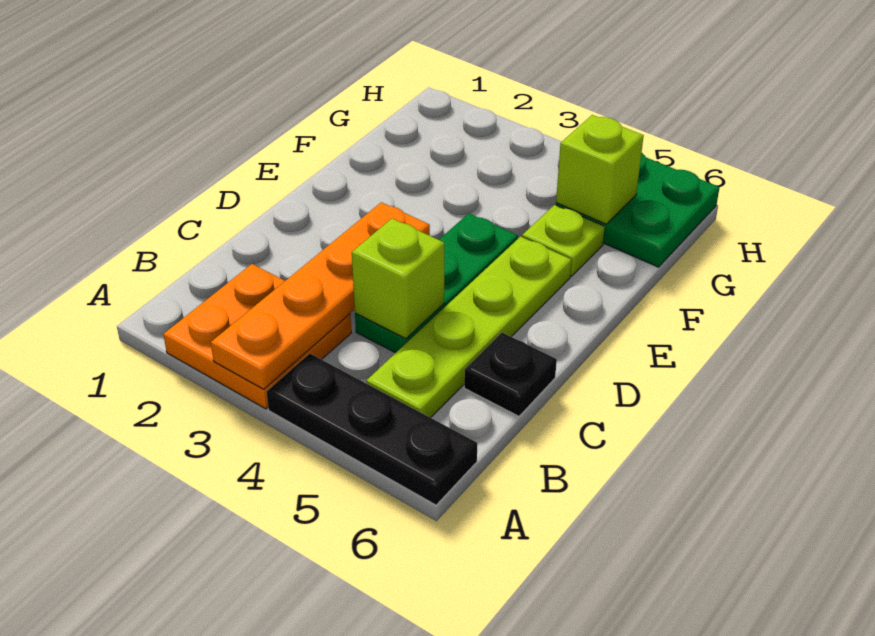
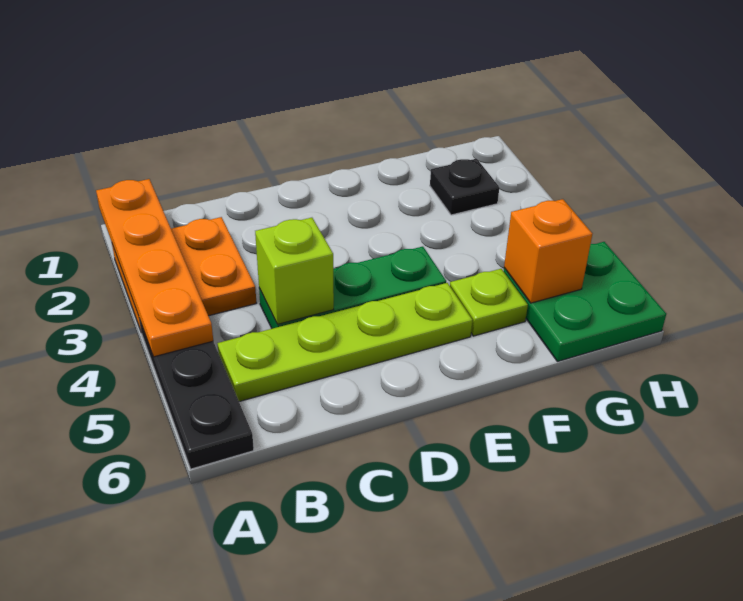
orange plate A3:D3 level 2 -> orange plate A1:A4 level 2
black plate C6 level 1 -> black plate G2 level 1
lime brick G5 level 2 -> orange brick G5 level 2

